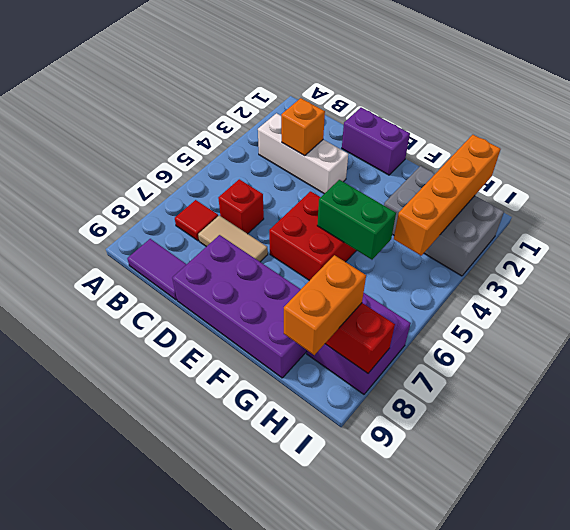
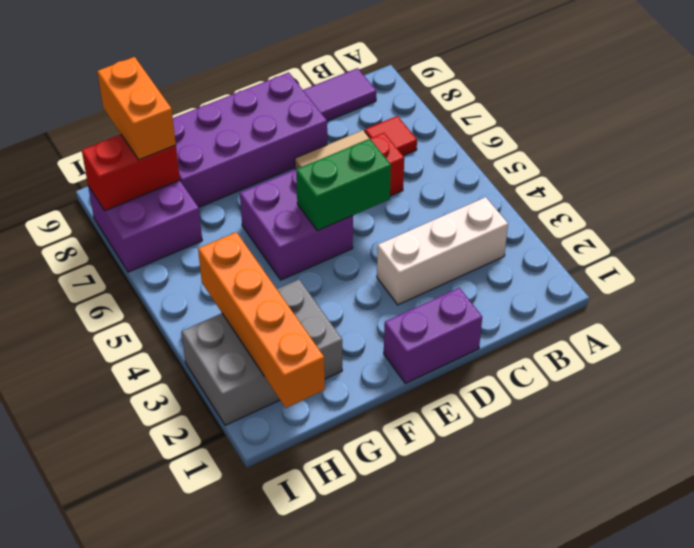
orange brick C3 level 2 -> none
red brick E5:F6 level 1 -> purple brick E5:F6 level 1
green brick F5:G5 level 2 -> green brick D5:E5 level 2

